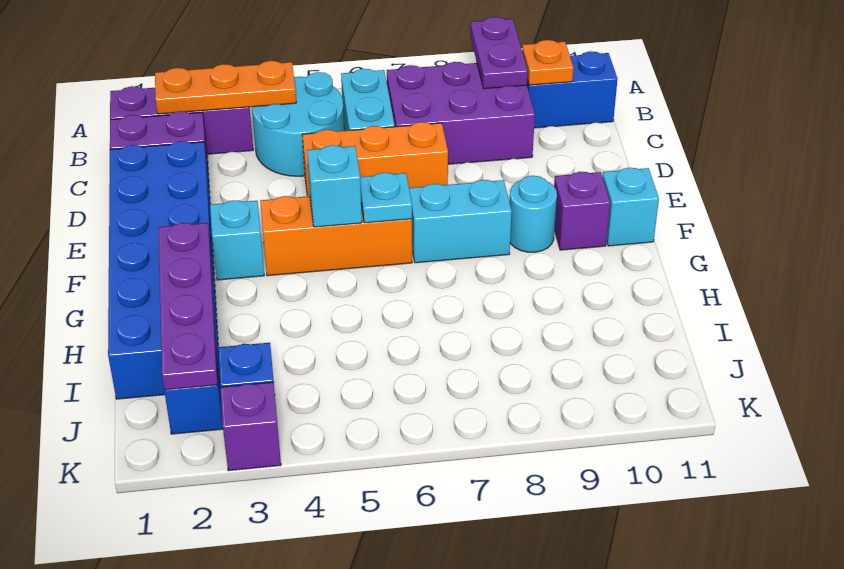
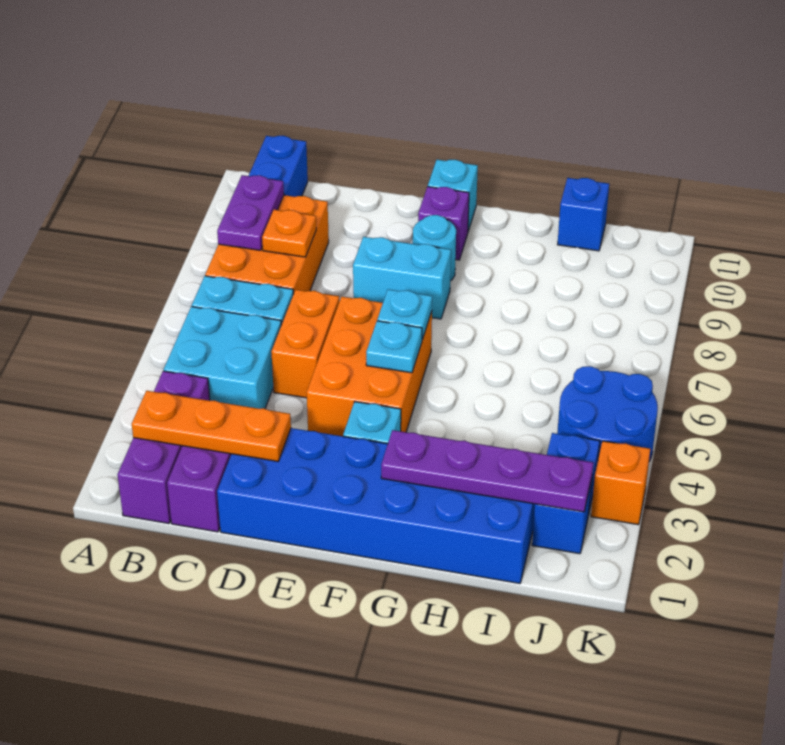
purple plate A9:B9 level 2 -> purple plate B8:B9 level 2
orange plate B2:B4 level 2 -> orange plate B2:D2 level 2
cyan round brick B4:C5 level 1 -> cyan brick B4:C5 level 1
purple brick B7:C9 level 1 -> orange brick B7:C9 level 1
orange plate B10 level 2 -> orange plate C8 level 2
orange brick D5:D7 level 1 -> orange brick D5:D6 level 1
orange brick F4:F6 level 1 -> orange brick E4:F6 level 1
cyan brick F5 level 2 -> cyan plate F5 level 2
cyan brick F7:F8 level 1 -> cyan brick E8:F8 level 1
none -> blue brick I11 level 1
none -> blue round brick J4:K5 level 1
purple brick K3 level 1 -> orange brick K3 level 1

